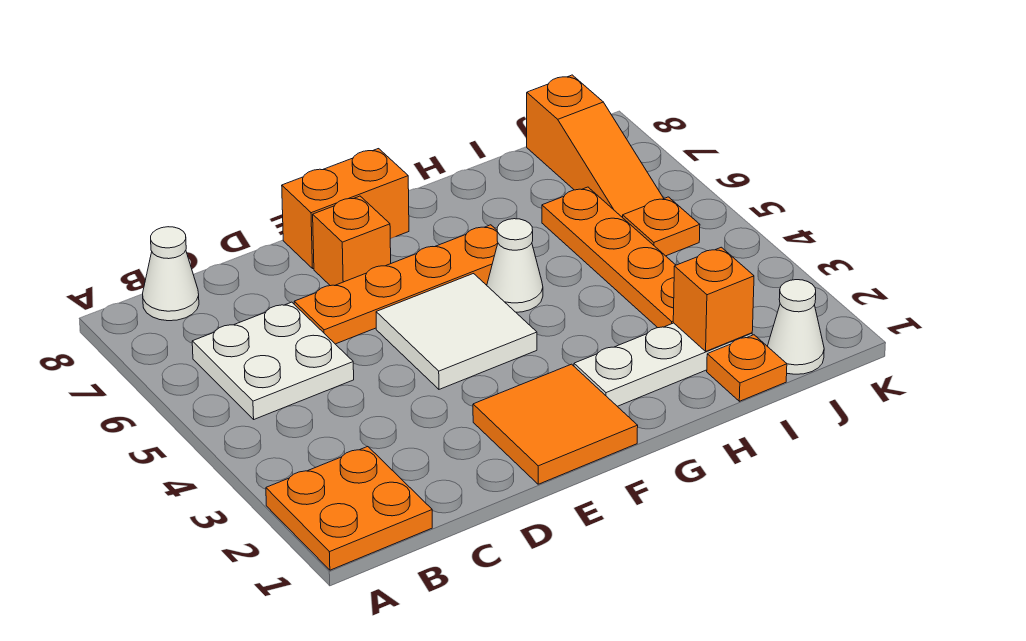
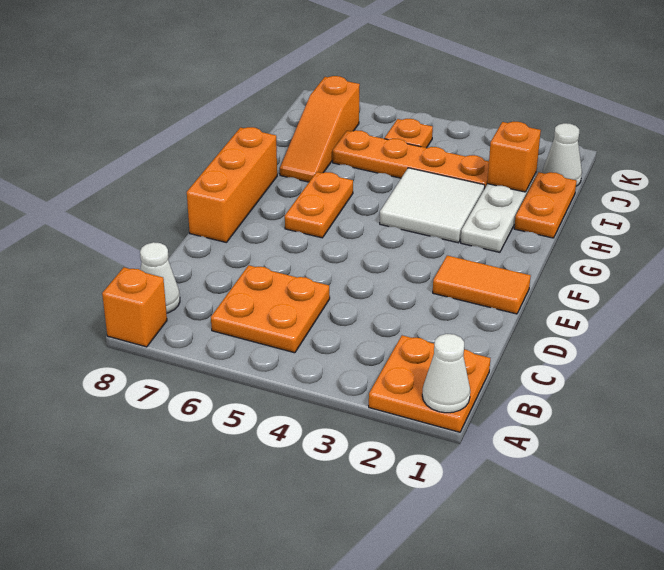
white plate B5:C6 level 1 -> orange plate B5:C6 level 1
orange plate D6:G6 level 1 -> orange plate F6:G6 level 1
orange tile E1:F2 level 1 -> orange tile E1:E2 level 1
white tile E4:F5 level 1 -> white tile G3:H4 level 1
orange brick E7 level 1 -> orange brick A8 level 1
orange brick E8:F8 level 1 -> orange brick E8:G8 level 1
white cone G5 level 1 -> white cone A1 level 2
orange plate I1 level 1 -> orange plate H1:I1 level 1
orange slope J6:J8 level 1 top 8 -> orange slope H7:J7 level 1 top J

